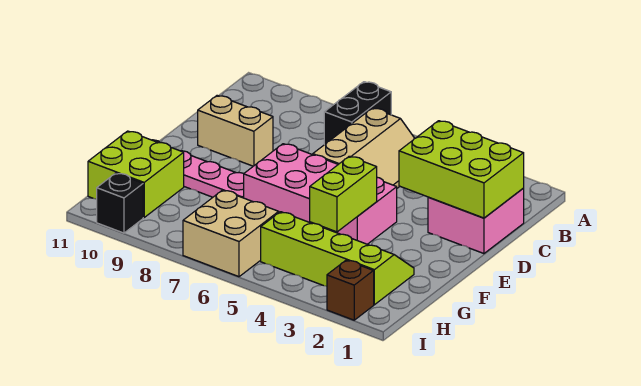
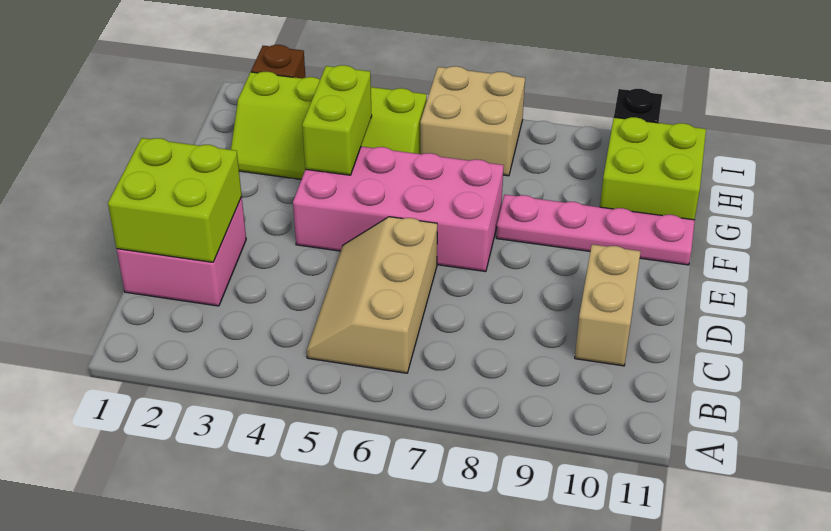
black brick A7:B7 level 1 -> none
lime brick C1:D3 level 2 -> lime brick C1:D2 level 2
tan brick D9:D10 level 1 -> tan brick C10:D10 level 1

